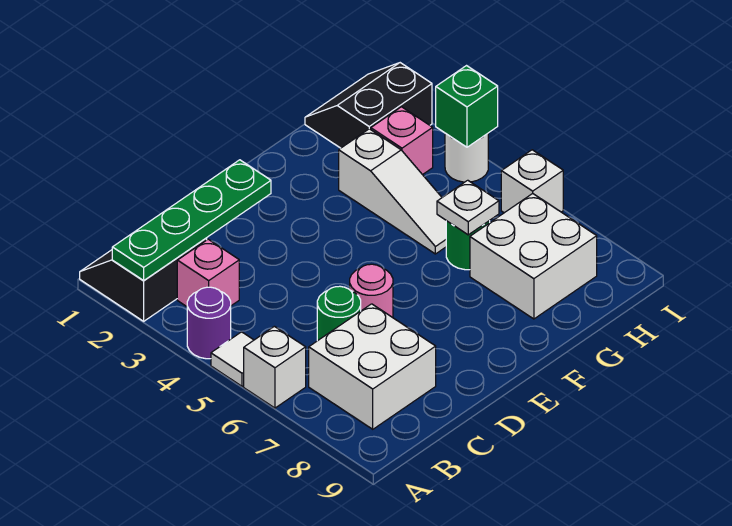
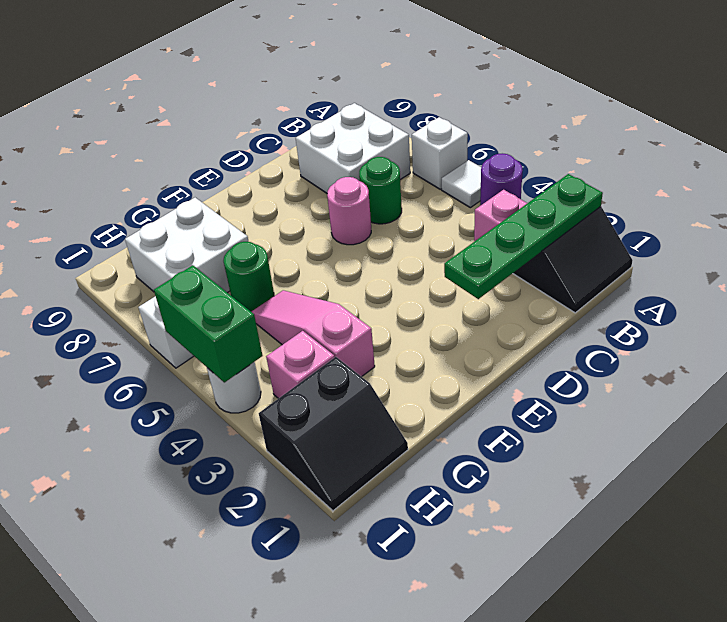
white slope G3:G5 level 1 top 3 -> pink slope G3:G5 level 1 top 3
white plate G6 level 2 -> none
green brick I4 level 2 -> green brick I4:I5 level 2

